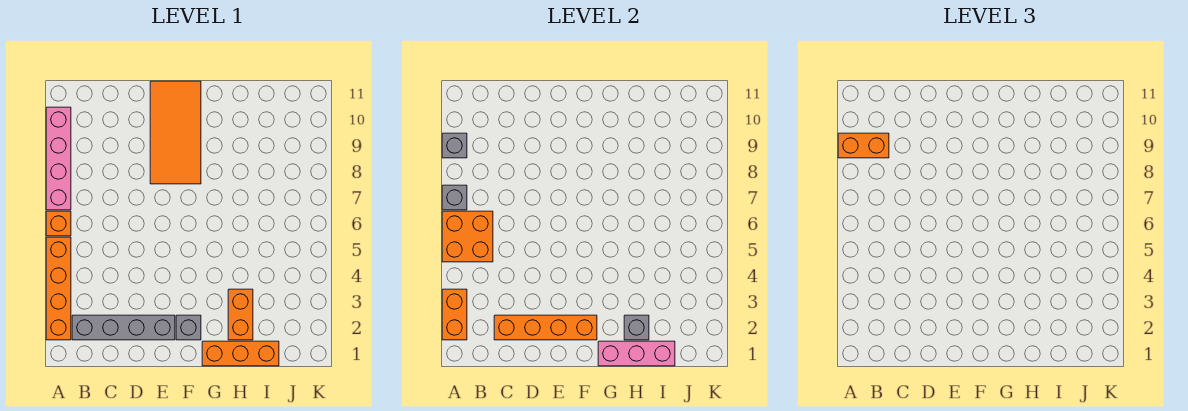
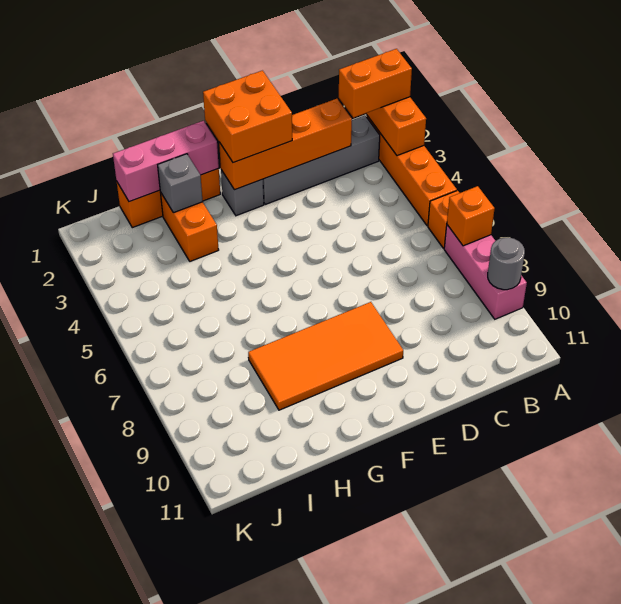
orange brick A5:B6 level 2 -> orange brick E1:F2 level 3
pink brick A7:A10 level 1 -> pink brick A7:A9 level 1
grey brick A7 level 2 -> orange brick A7 level 2
grey brick A9 level 2 -> grey round brick A9 level 2
orange brick A9:B9 level 3 -> orange brick A2:B2 level 3
orange tile E8:F11 level 1 -> orange tile E8:H9 level 1

